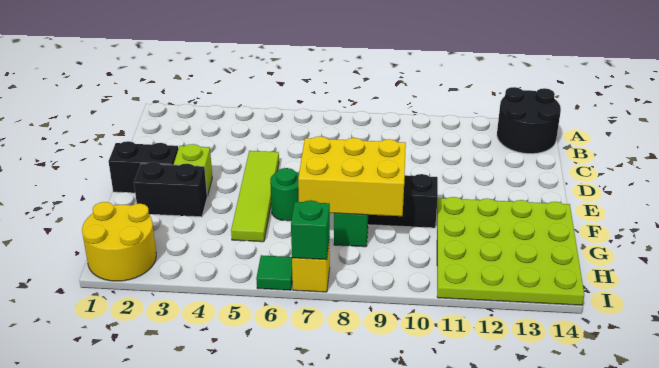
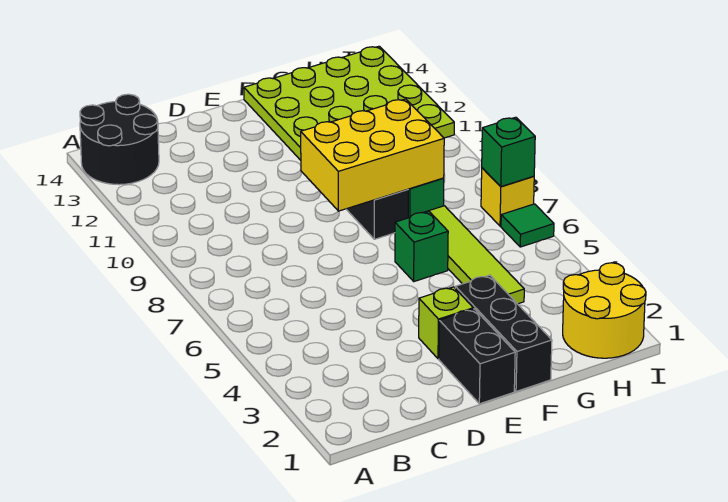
lime tile D5:G5 level 1 -> lime tile G4:G7 level 1
black brick F2:F3 level 1 -> black brick F1:F3 level 1
green round brick F6 level 1 -> green brick F6 level 1
yellow brick F7:G9 level 2 -> yellow brick E8:G9 level 2

